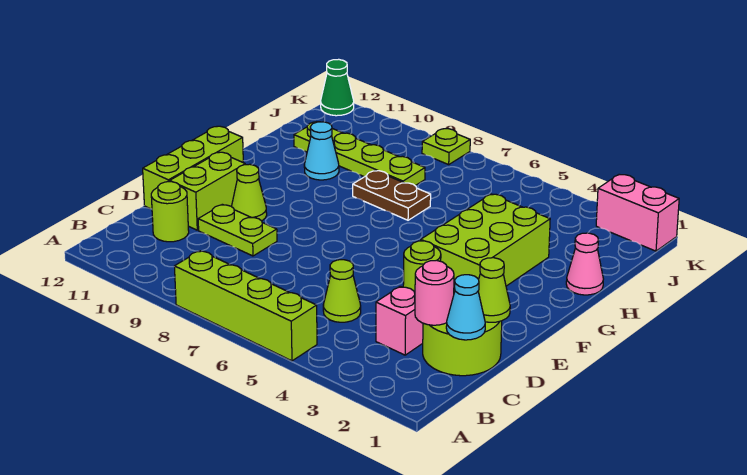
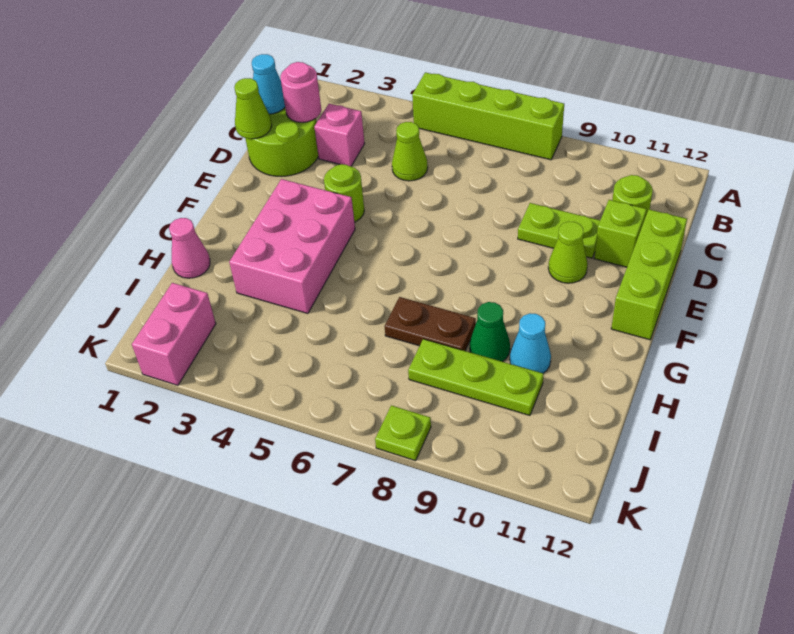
lime brick D11:E11 level 1 -> lime brick D11 level 1
lime brick F3:H4 level 1 -> pink brick F3:H4 level 1
lime plate I8:I11 level 1 -> lime plate I8:I10 level 1
pink brick K1:K2 level 1 -> pink brick J2:K2 level 1
green cone K12 level 1 -> green cone H9 level 1

